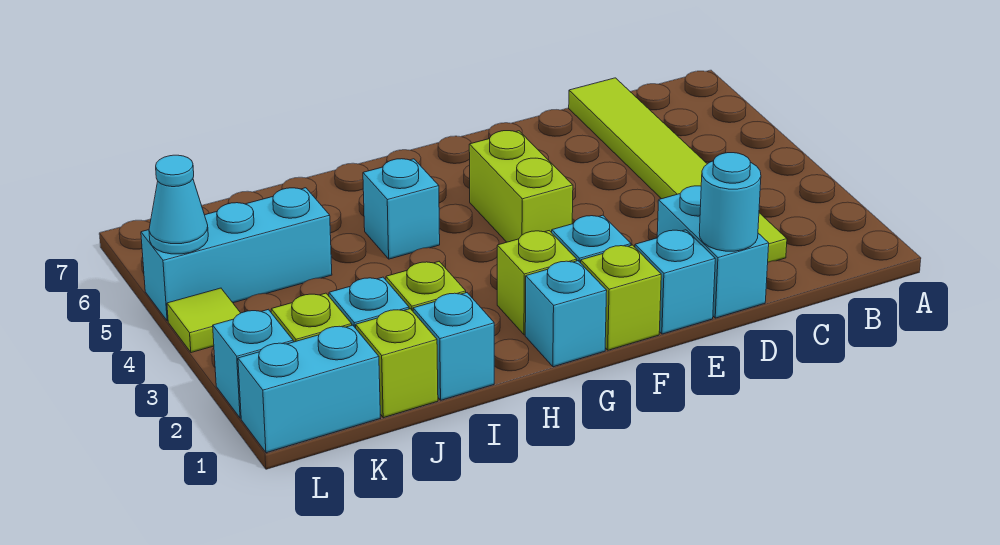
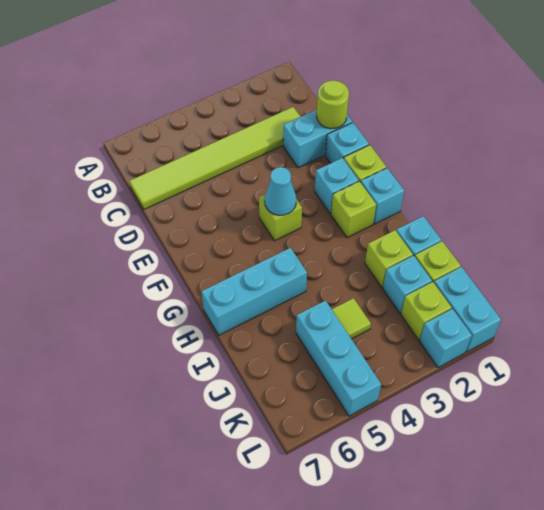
cyan round brick D1 level 2 -> lime round brick D1 level 2
lime brick F4:F5 level 1 -> lime brick F4 level 1
cyan brick H5 level 1 -> cyan brick H5:H7 level 1
lime tile L4 level 1 -> lime tile J4 level 1
cyan cone L5 level 2 -> cyan cone F4 level 2

